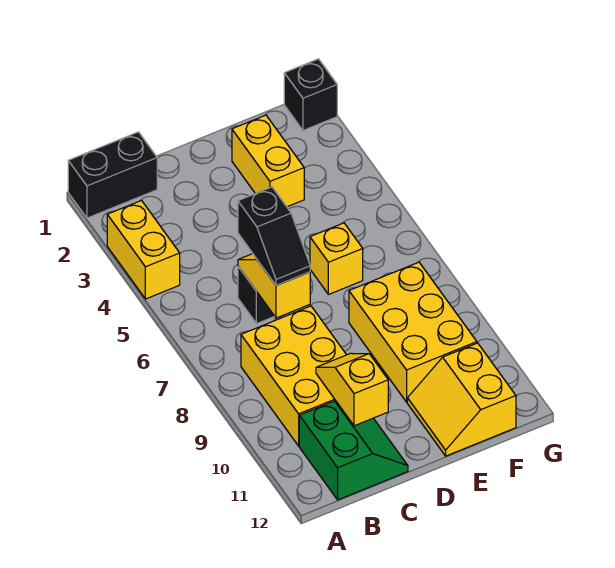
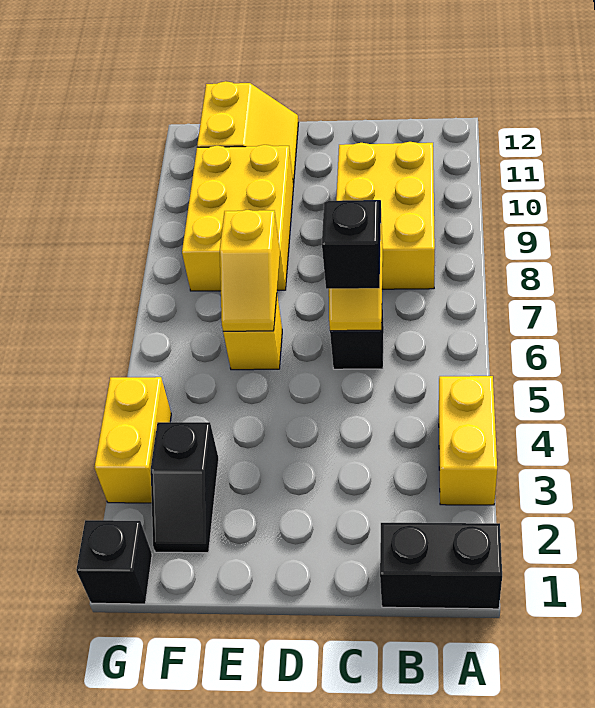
green slope B11:C12 level 1 top B -> none
yellow slope C10:C11 level 2 top 11 -> yellow slope E6:E7 level 2 top 7
yellow brick E2:E3 level 1 -> yellow brick G3:G4 level 1
none -> black slope F2:F3 level 1 top 3

